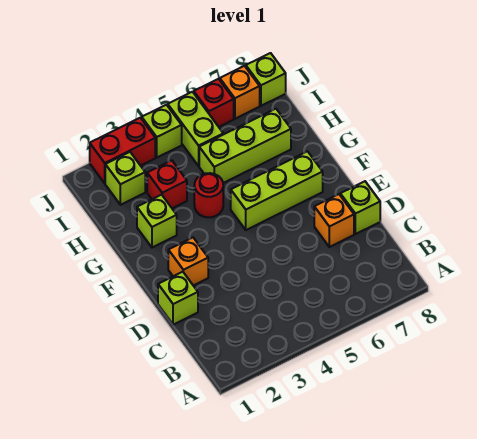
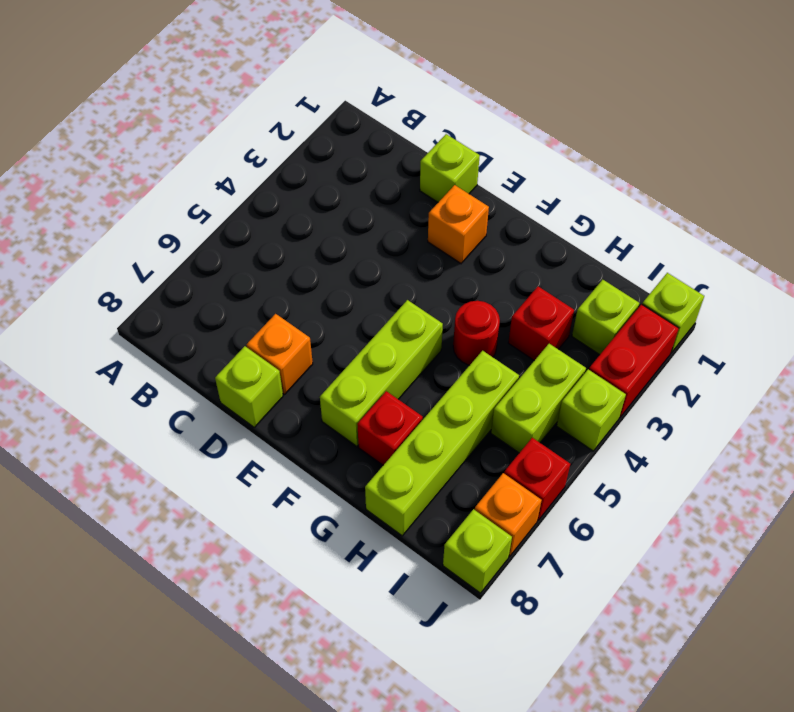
lime brick G2 level 1 -> lime brick J1 level 1
none -> red brick G7 level 1
lime brick H5:H7 level 1 -> lime brick H5:H8 level 1
lime brick I5:J5 level 1 -> lime brick I4:I5 level 1

